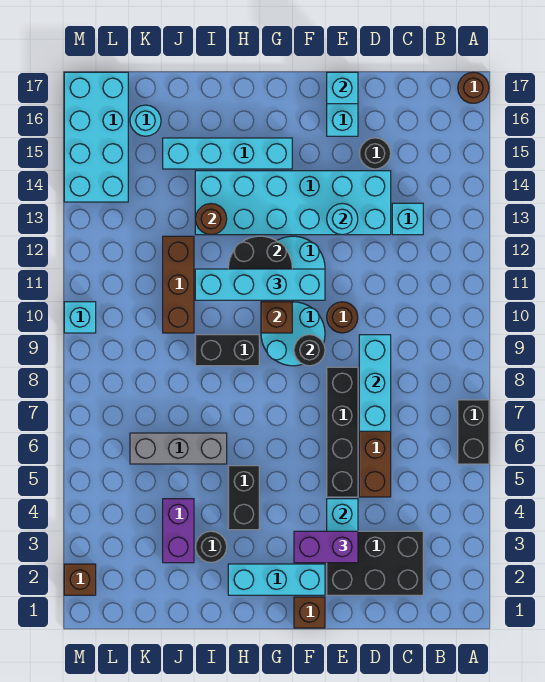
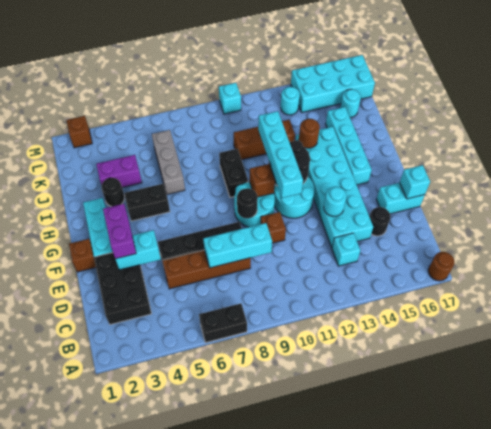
brown round brick E10 level 1 -> brown brick E10 level 1
none -> cyan round brick L13 level 1

